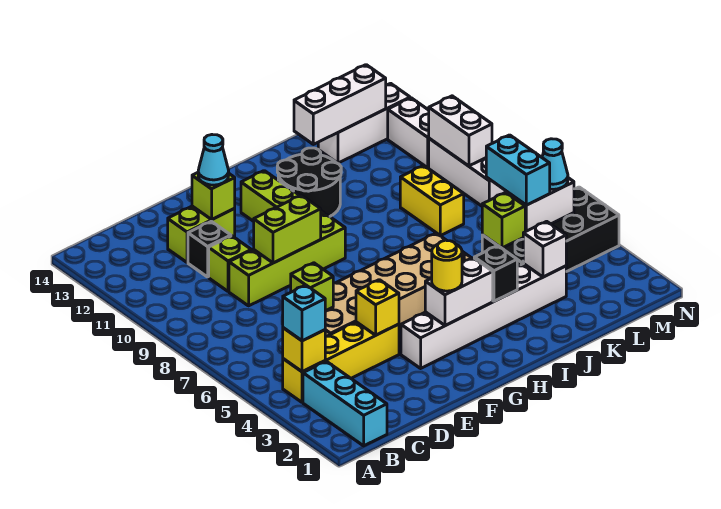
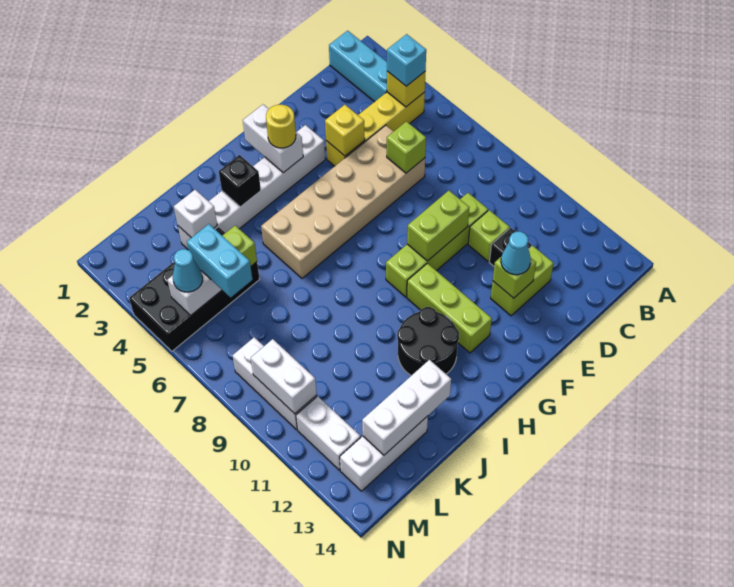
white brick G3:H3 level 2 -> white brick G2:G3 level 2
yellow brick K8:K9 level 1 -> none

